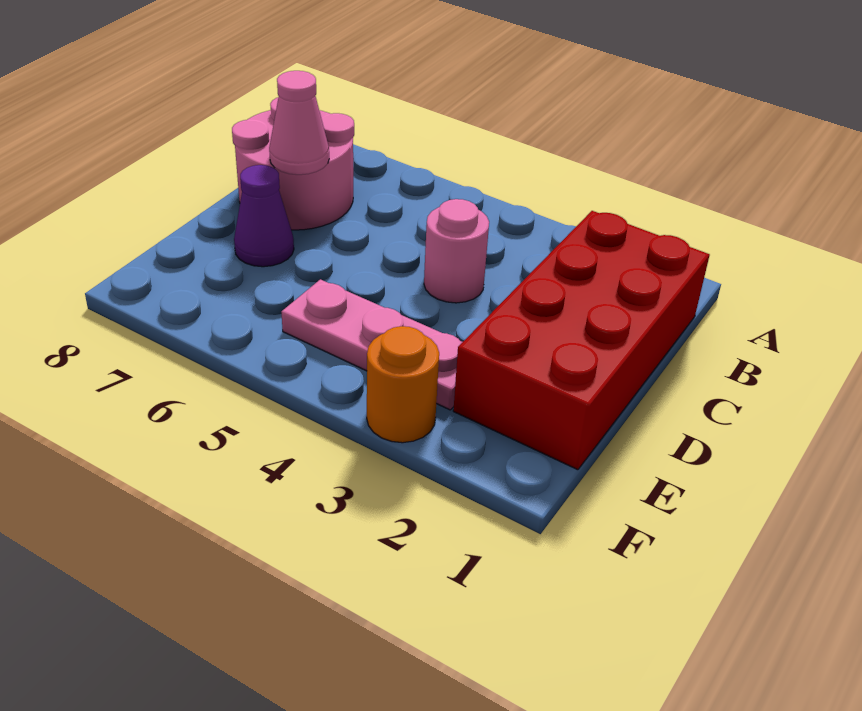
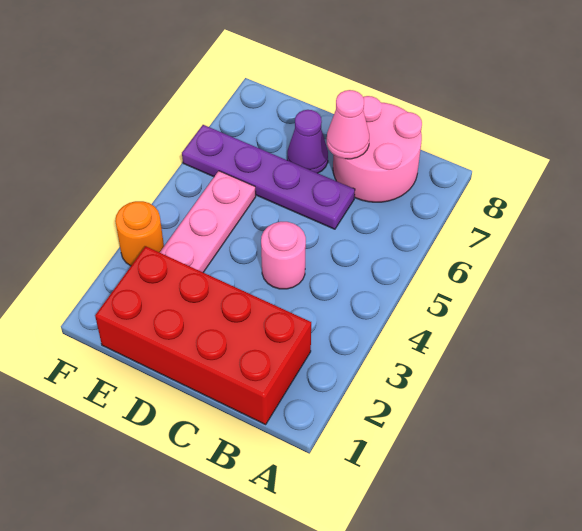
none -> purple plate C6:F6 level 1

